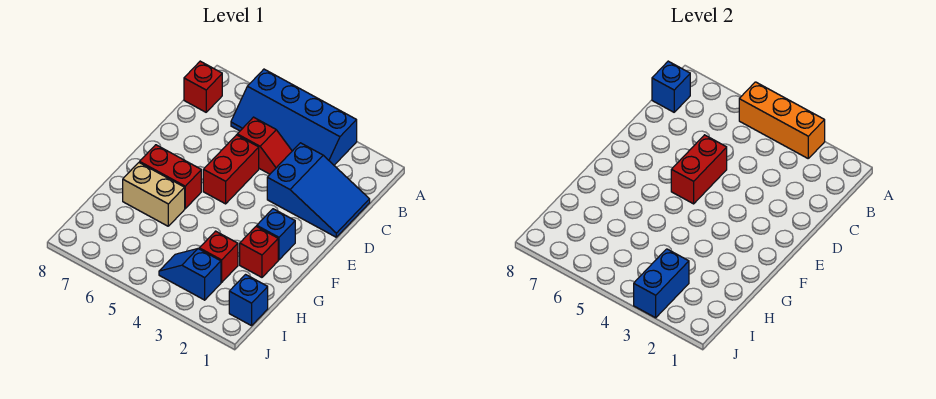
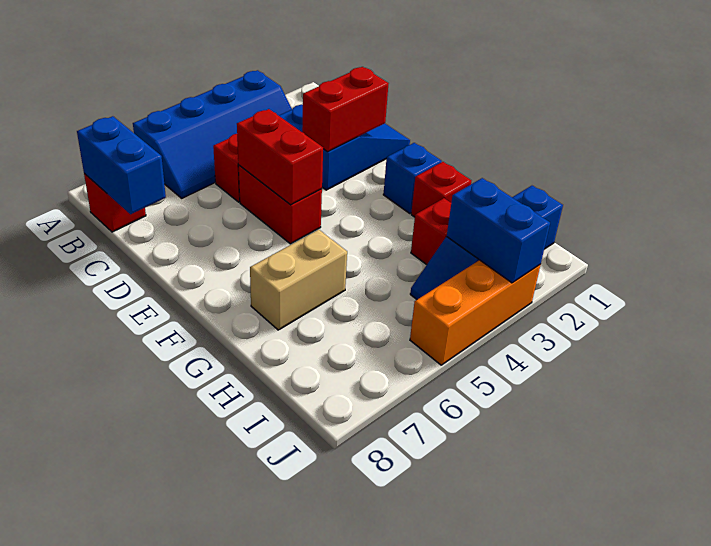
orange brick A3:A5 level 2 -> orange brick J3:J5 level 1
blue brick B8 level 2 -> blue brick B8:C8 level 2
red brick F6:F7 level 1 -> red brick D2:D3 level 2

